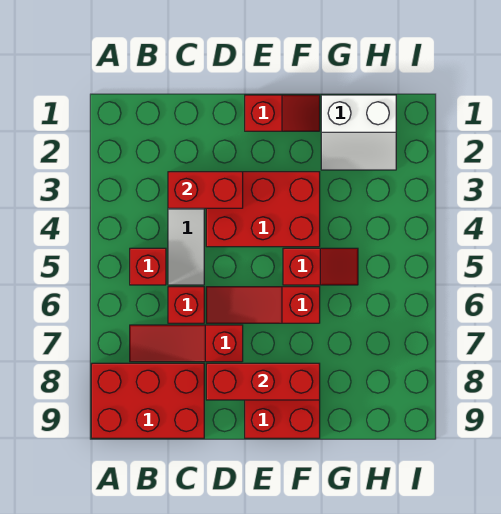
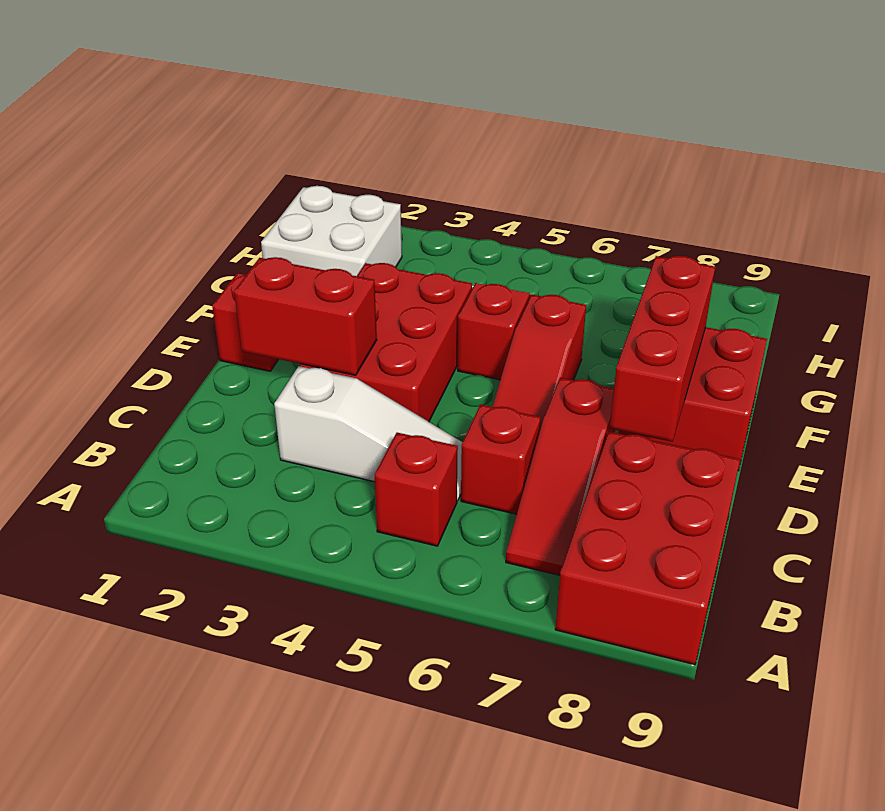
red brick C3:D3 level 2 -> red brick D2:D3 level 2
white slope G1:H2 level 1 top 1 -> white brick G1:H2 level 1

